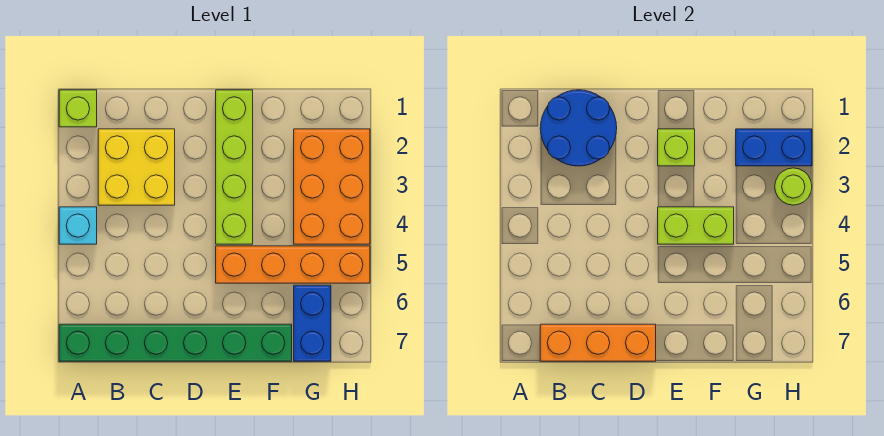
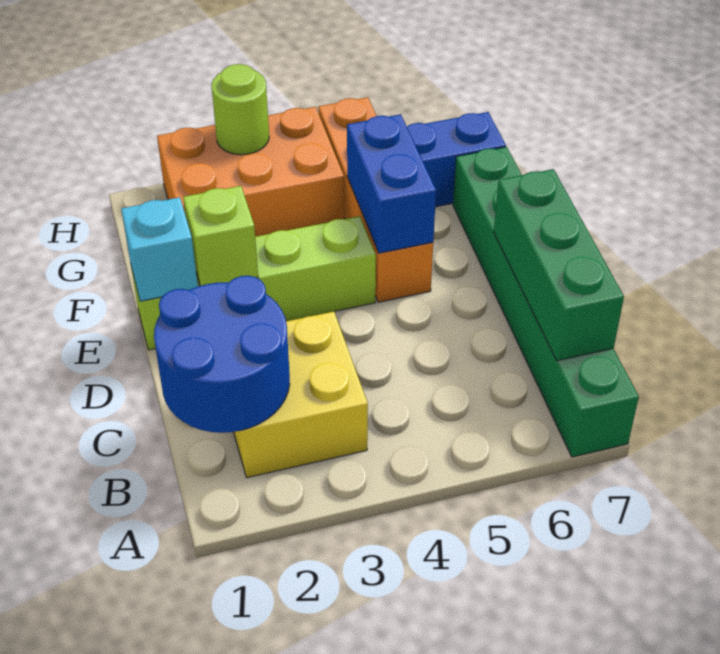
lime brick A1 level 1 -> none
cyan brick A4 level 1 -> cyan brick E1 level 2
orange brick B7:D7 level 2 -> green brick B7:D7 level 2
lime brick E4:F4 level 2 -> none
blue brick G2:H2 level 2 -> blue brick E5:F5 level 2

